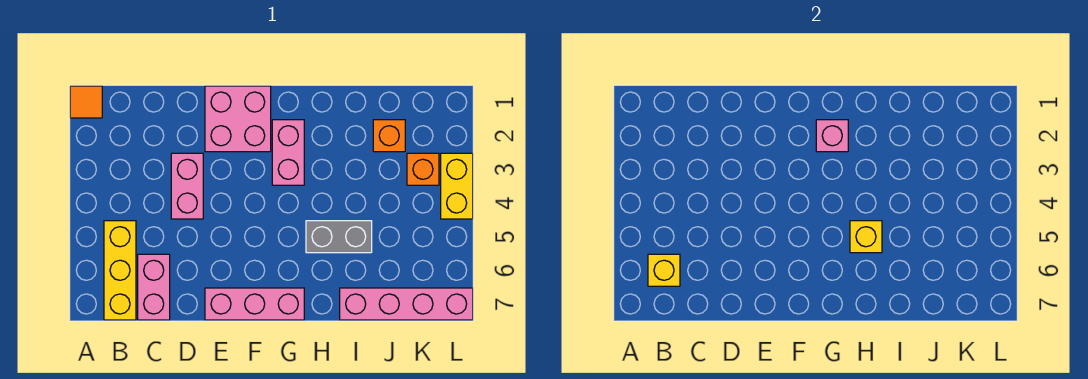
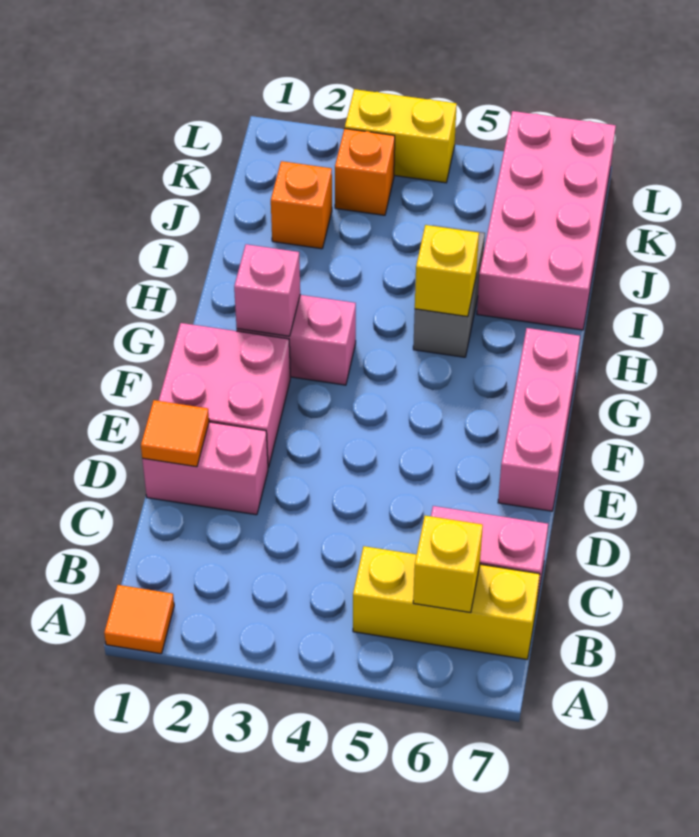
none -> orange tile D1 level 2
pink brick D3:D4 level 1 -> pink brick D1:D2 level 1
pink brick I7:L7 level 1 -> pink brick I6:L7 level 1

